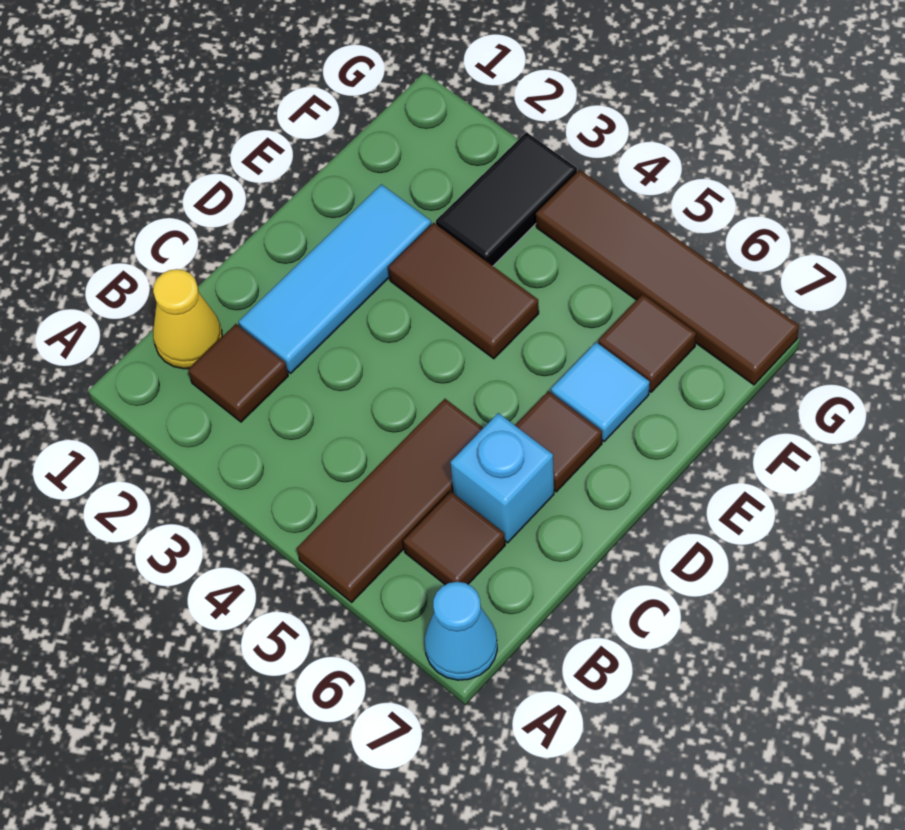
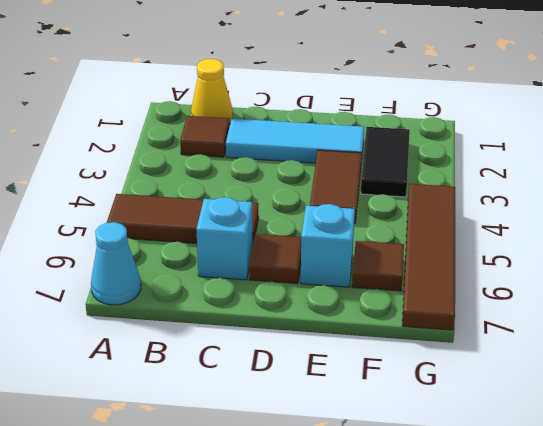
brown tile B6 level 1 -> none
cyan tile E6 level 1 -> cyan brick E6 level 1
black tile F3:G3 level 1 -> black tile F2:F3 level 1

